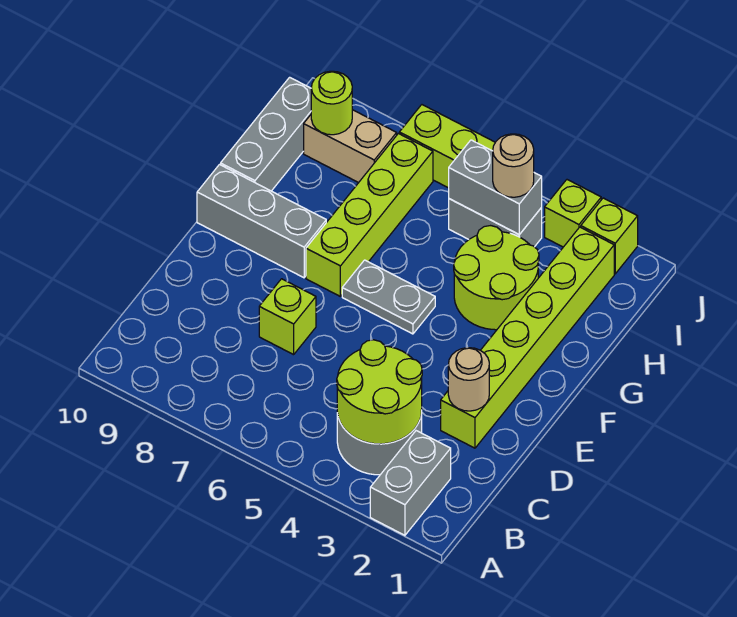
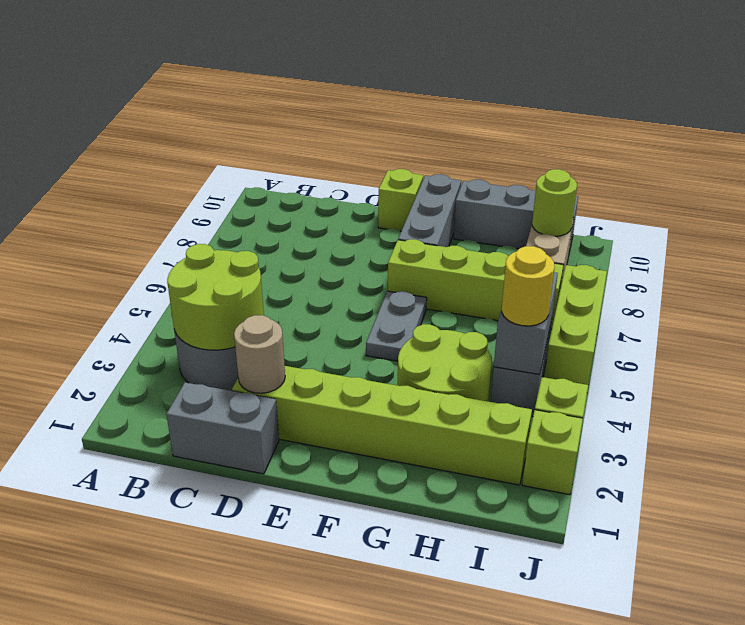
grey brick A2:B2 level 1 -> grey brick C1:D1 level 1
lime brick D7 level 1 -> lime brick E10 level 1
tan round brick I4 level 3 -> yellow round brick I4 level 3

